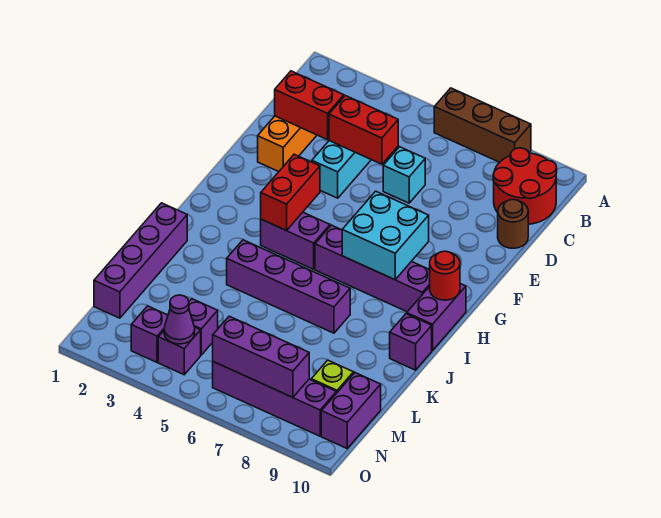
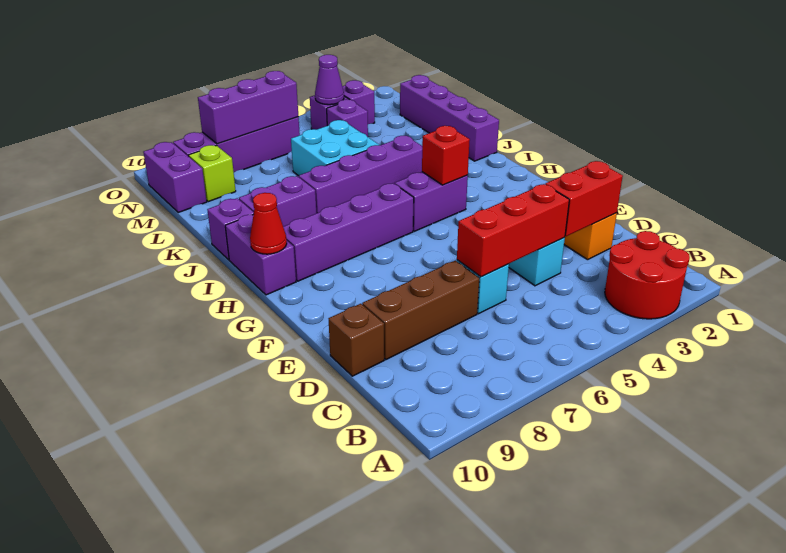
brown brick A6:A8 level 1 -> brown brick D7:D9 level 1
red round brick B9:C10 level 1 -> red round brick A2:B3 level 1
red brick D4:D5 level 2 -> red brick D4:D6 level 2
brown round brick D10 level 1 -> brown brick D10 level 1
red brick G4:H4 level 2 -> red brick H4 level 2
cyan brick G7:H8 level 2 -> cyan brick K5:L6 level 1
red round brick H10 level 2 -> red cone H10 level 2
none -> purple brick J8:J9 level 1

